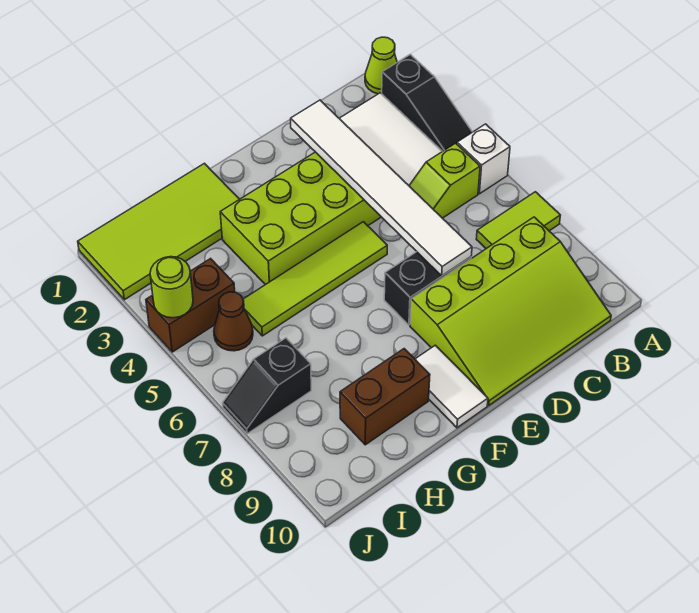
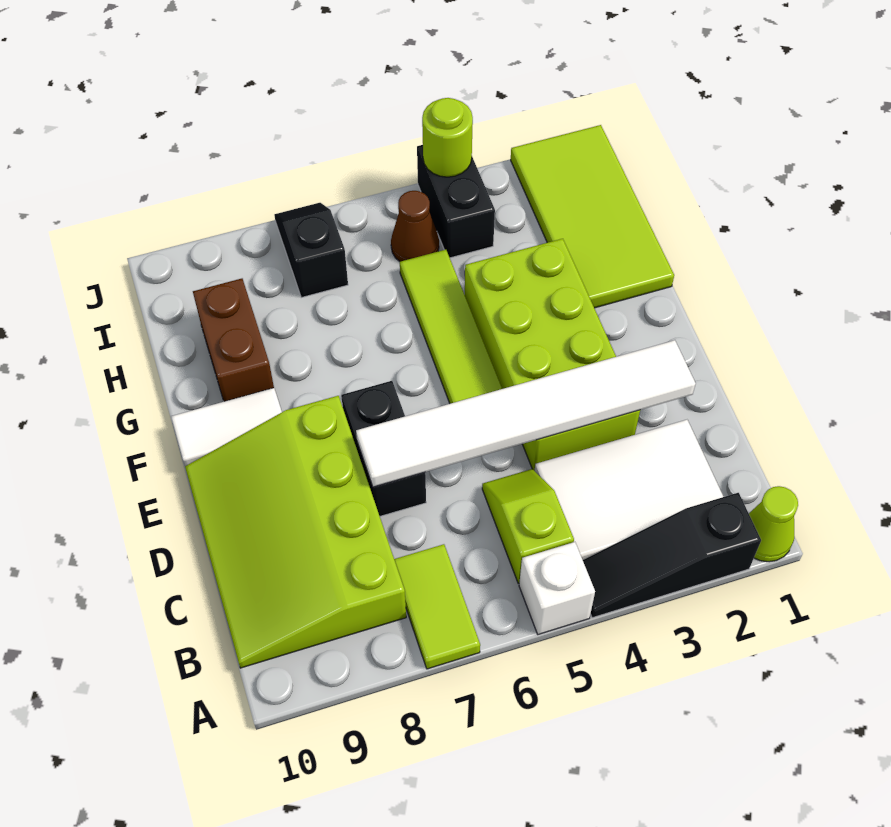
brown brick I4:J4 level 1 -> black brick I4:J4 level 1

